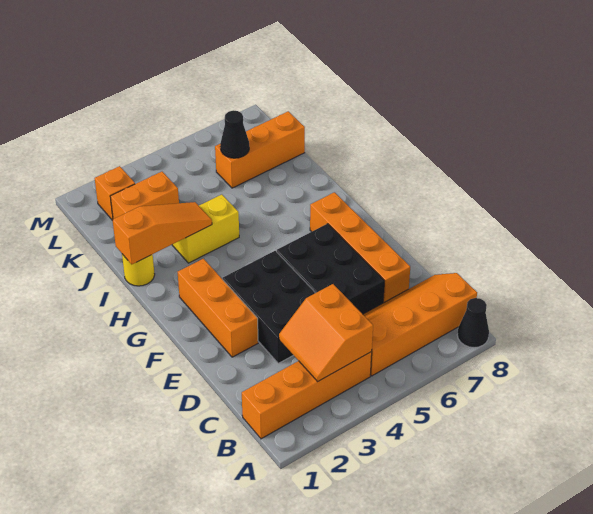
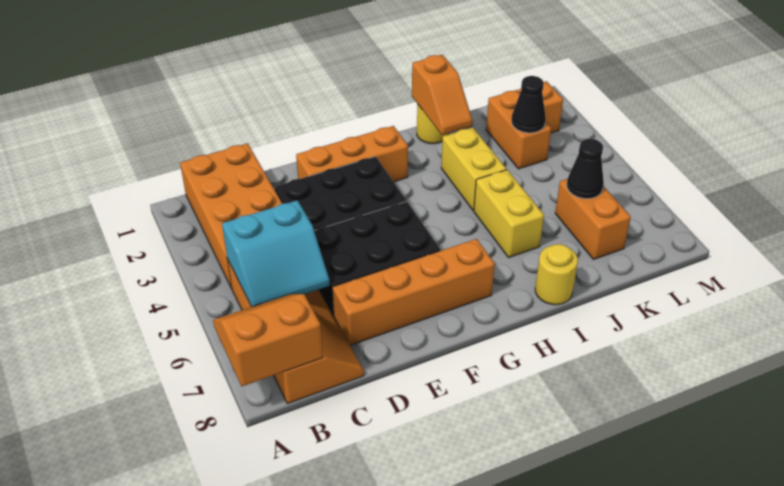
black cone A8 level 1 -> black cone K3 level 2
orange brick B1:B4 level 1 -> orange brick B1:C4 level 1
orange slope B3:C4 level 2 top 4 -> orange slope A7:B8 level 2 top 8
none -> cyan slope B5:C6 level 2 top 5
orange slope I1:I3 level 2 top 1 -> orange slope I1:I2 level 2 top 1
none -> yellow brick I5:I6 level 1
none -> yellow round brick I8 level 1
orange brick K6:K8 level 1 -> orange brick K6:K7 level 1

